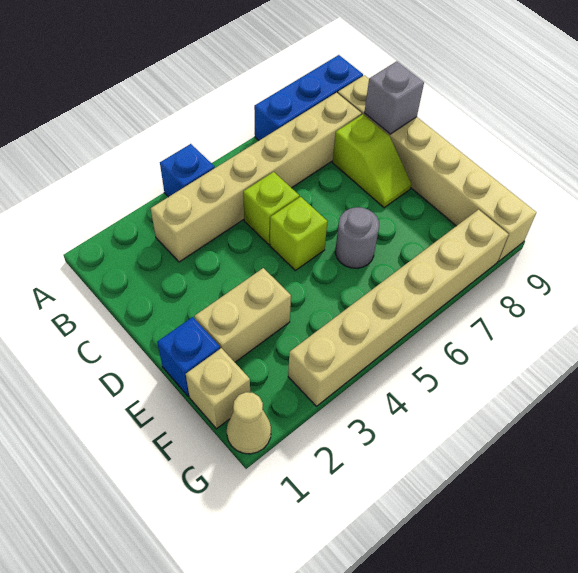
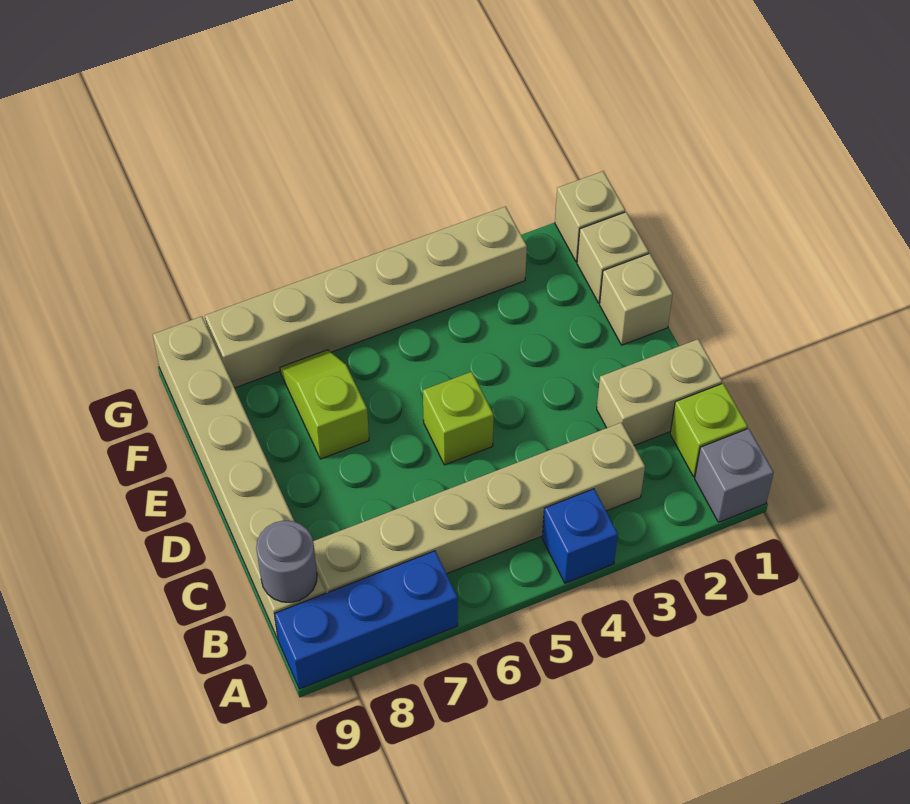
lime brick C5 level 1 -> lime brick B1 level 1
lime slope C8:D8 level 1 top C -> lime slope E7:F7 level 1 top E
grey brick C9 level 2 -> grey brick A1 level 1
blue brick E1 level 1 -> tan brick E1 level 1
tan brick E2:E3 level 1 -> tan brick C1:C2 level 1
grey round brick E6 level 1 -> grey round brick B9 level 2
tan cone G1 level 1 -> tan brick G1 level 1

